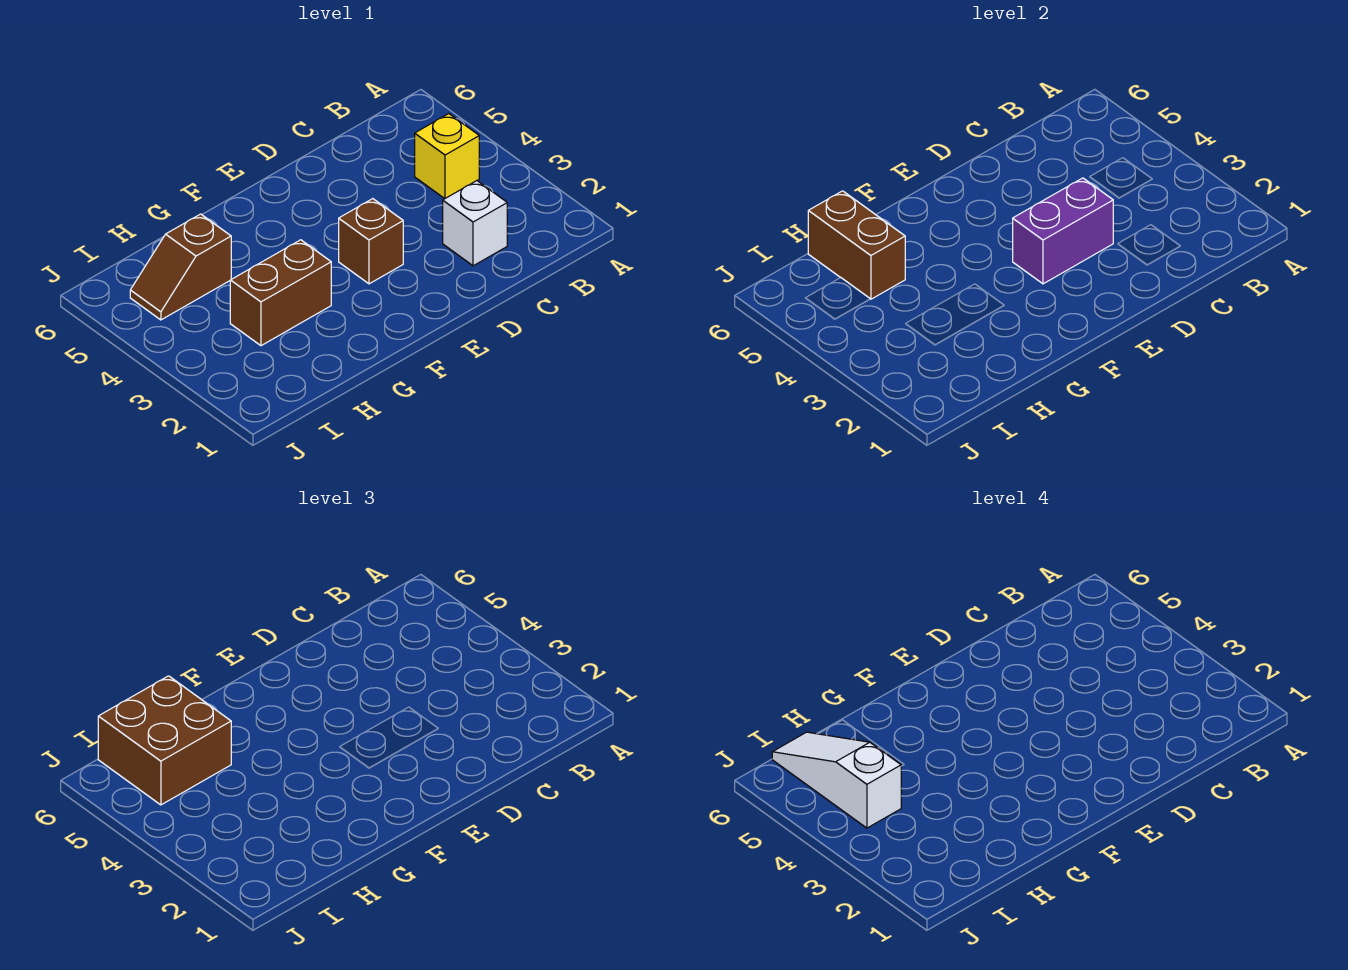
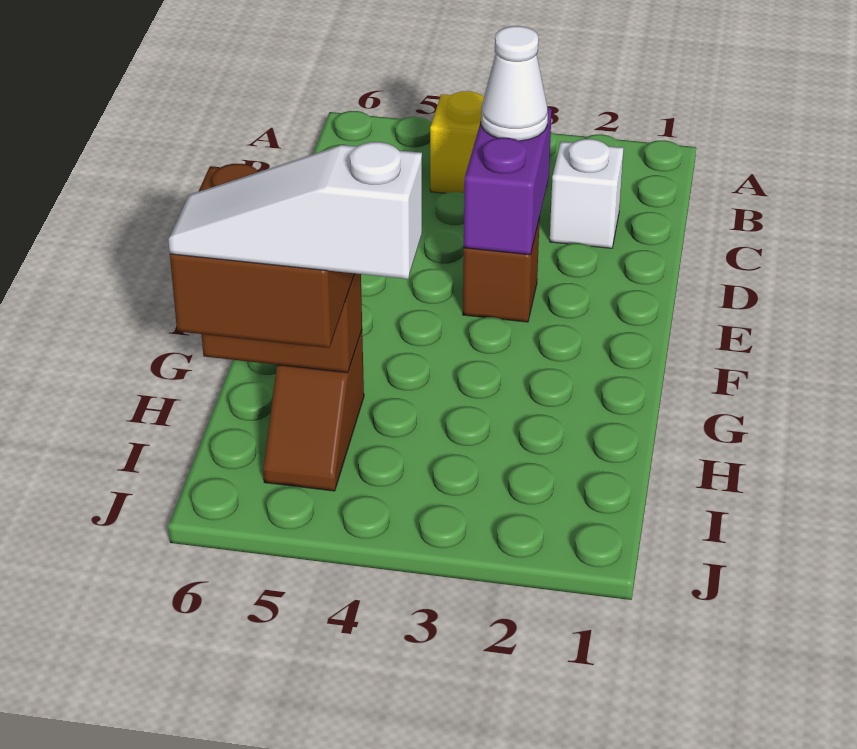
none -> white cone D3 level 3
brown brick G3:H3 level 1 -> none

